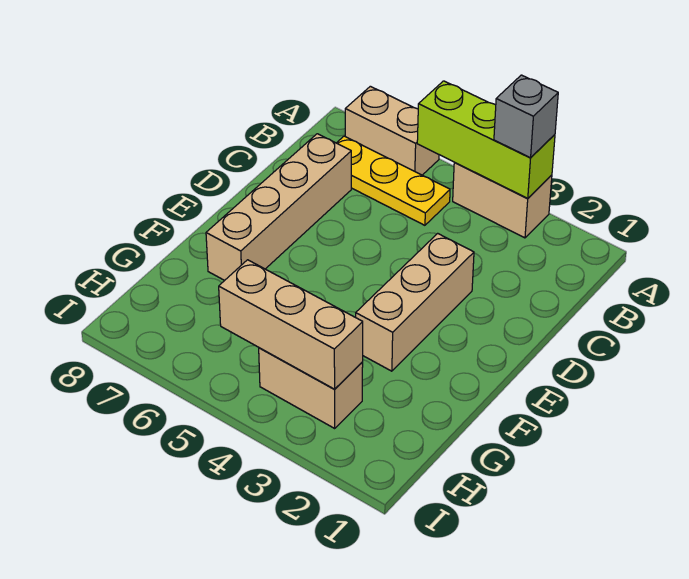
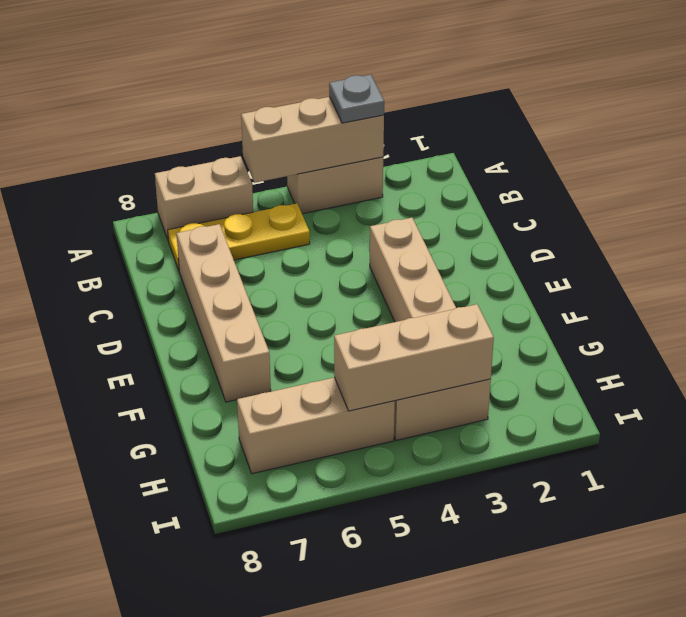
lime brick A3:A5 level 2 -> tan brick A3:A5 level 2
grey brick A3 level 3 -> grey plate A3 level 3
none -> tan brick H5:H7 level 1

